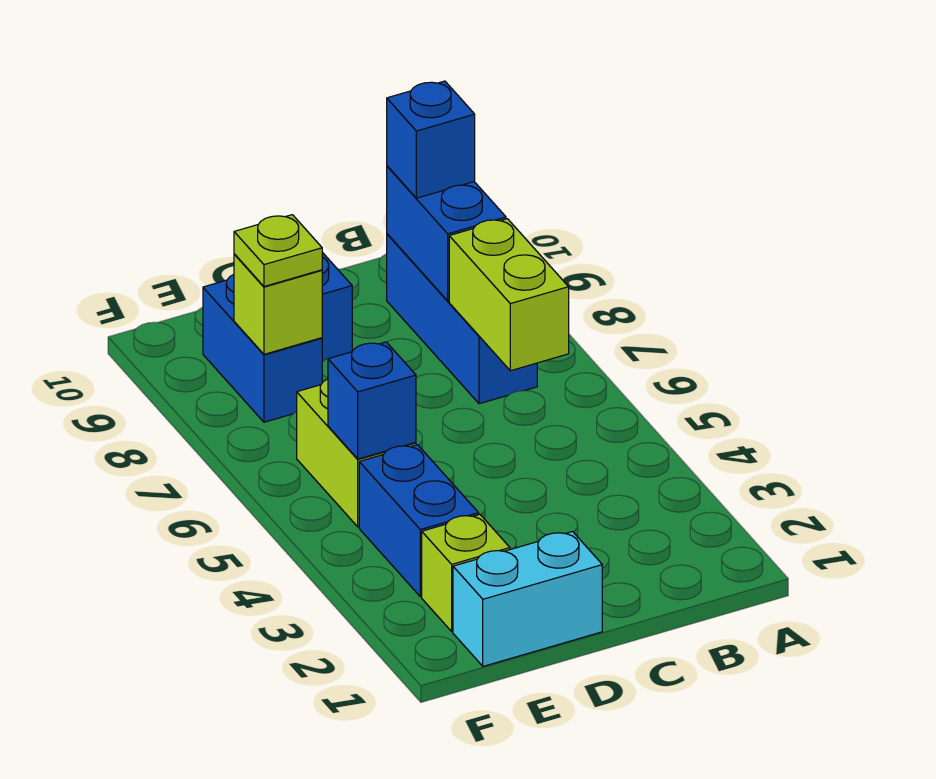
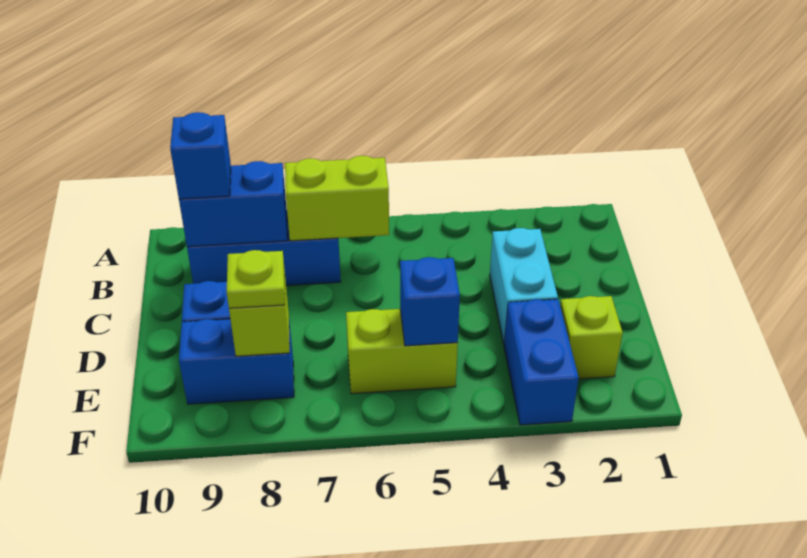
cyan brick D1:E1 level 1 -> cyan brick C3:D3 level 1
blue brick E3:E4 level 1 -> blue brick E3:F3 level 1

